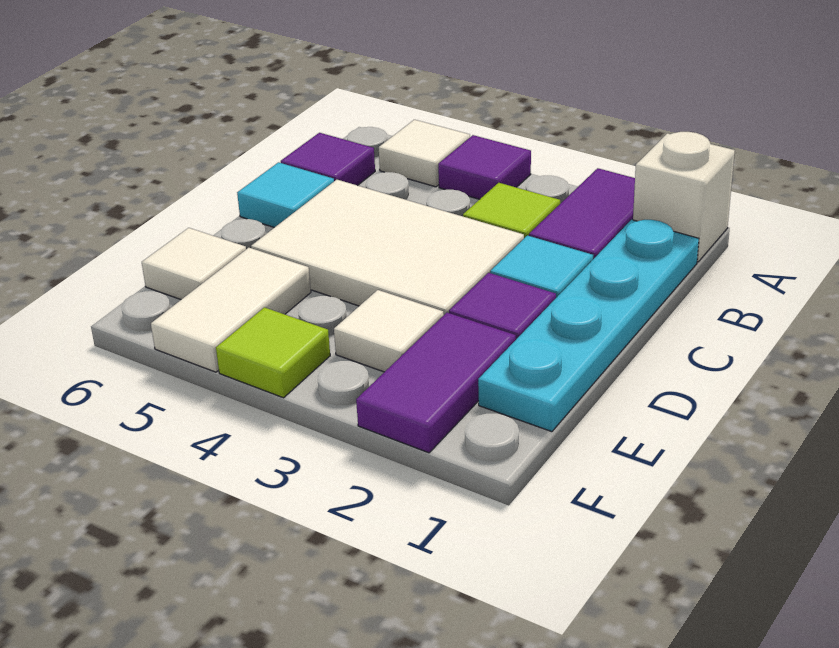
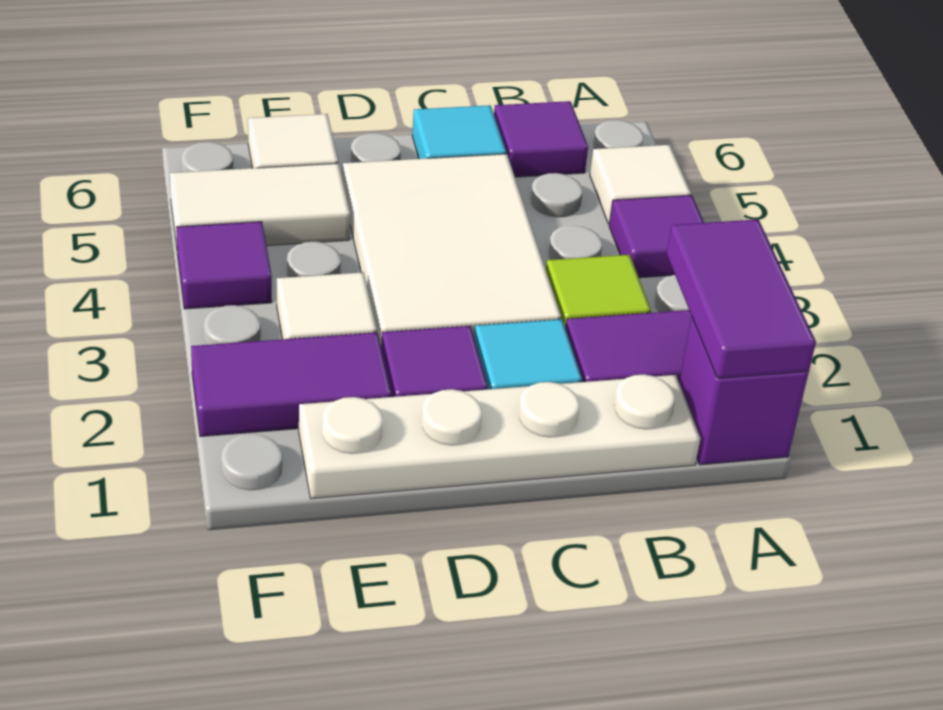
white brick A1 level 1 -> purple brick A1 level 1
none -> purple tile A1:A2 level 2
cyan plate B1:E1 level 1 -> white plate B1:E1 level 1
lime tile F4 level 1 -> purple tile F4 level 1

